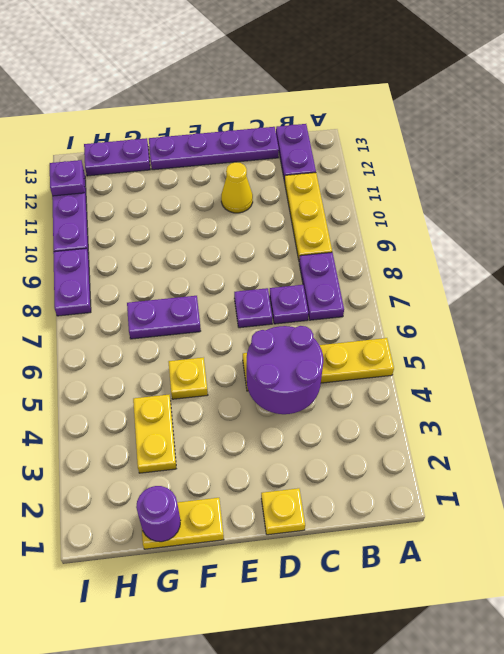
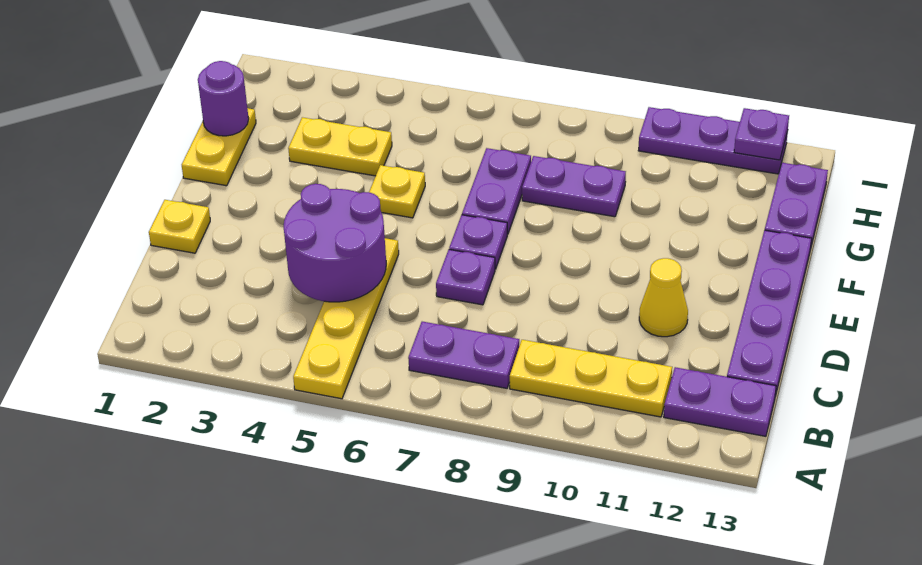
purple plate C7 level 1 -> purple plate E7 level 1
purple plate I8:I9 level 1 -> purple plate G8:G9 level 1

